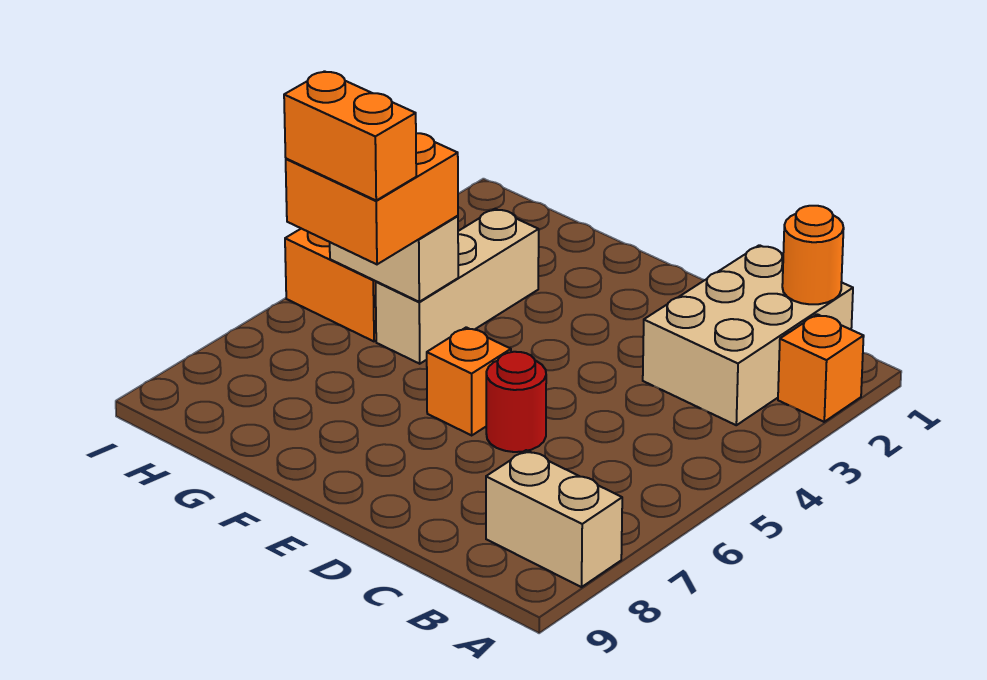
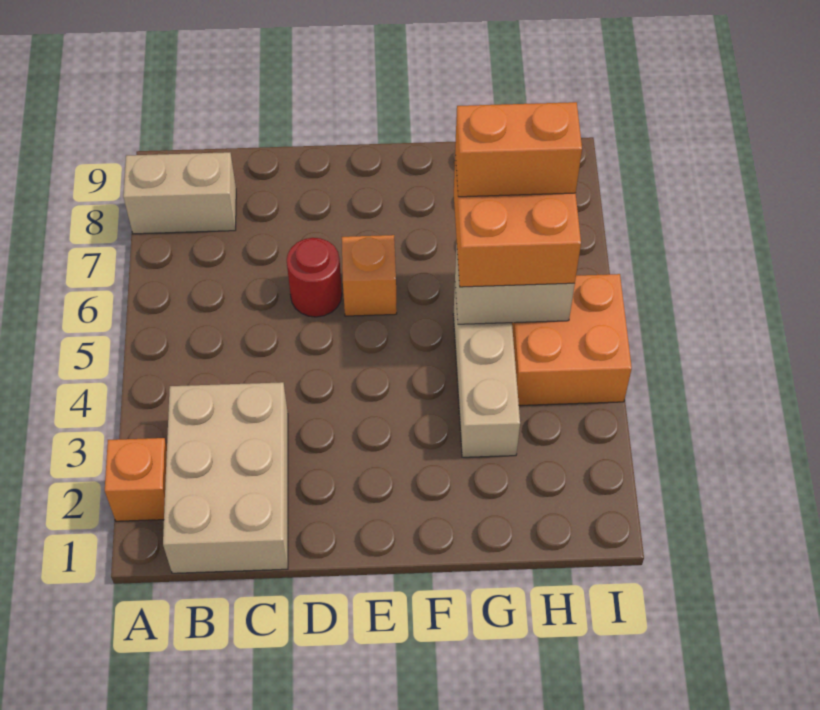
orange round brick B1 level 2 -> none

